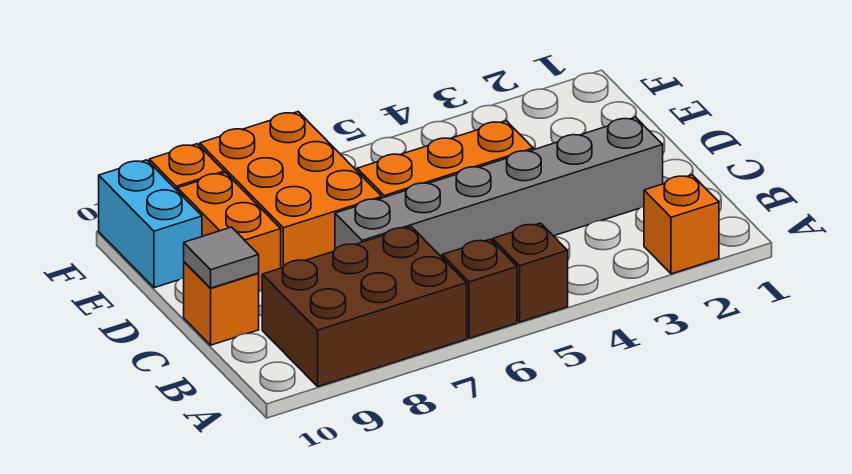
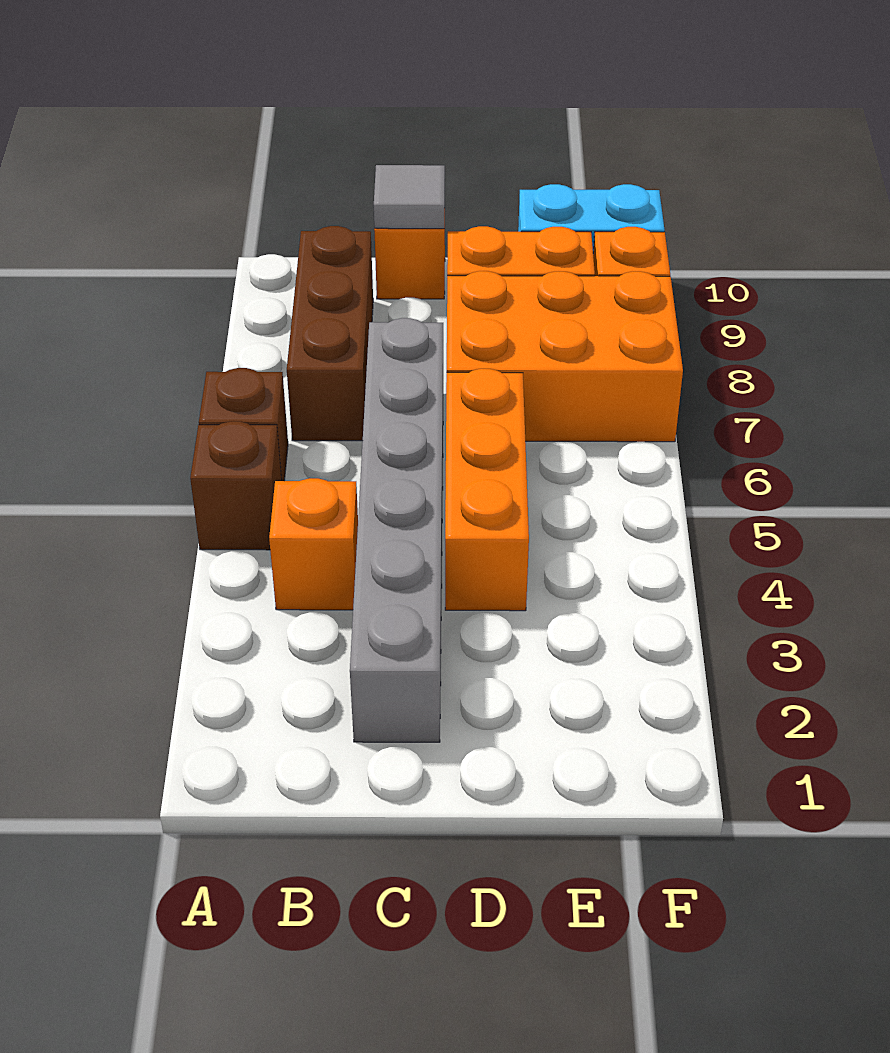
orange brick A2 level 1 -> orange brick B4 level 1
brown brick A7:B9 level 1 -> brown brick B7:B9 level 1

